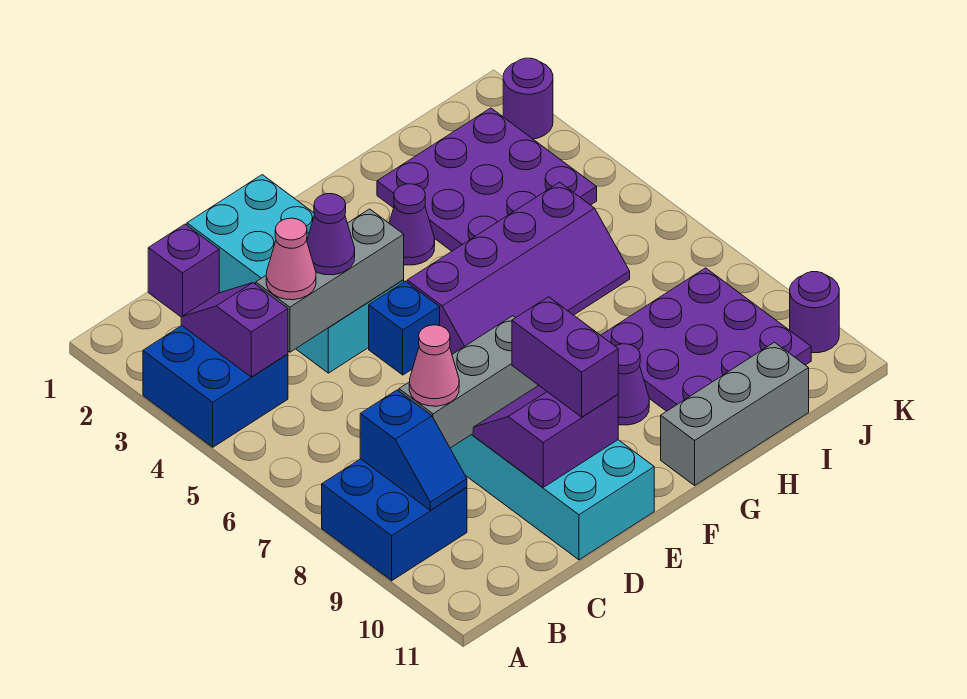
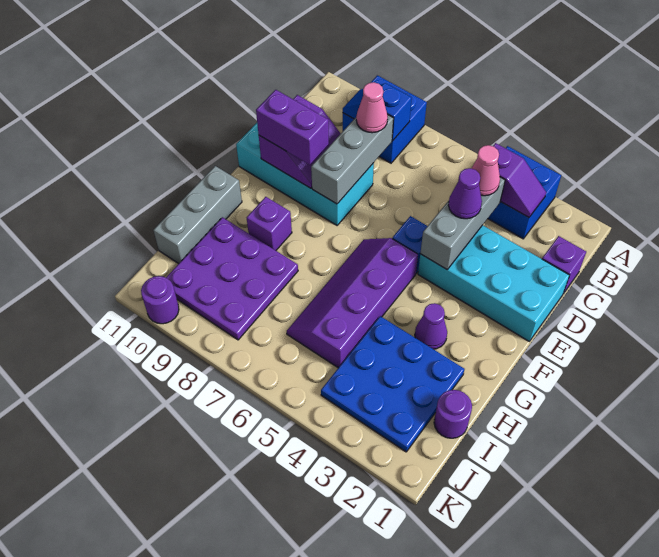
purple cone G9 level 1 -> purple brick G9 level 1
purple plate H2:J4 level 1 -> blue plate H2:J4 level 1
purple round brick K2 level 1 -> purple round brick I1 level 1

